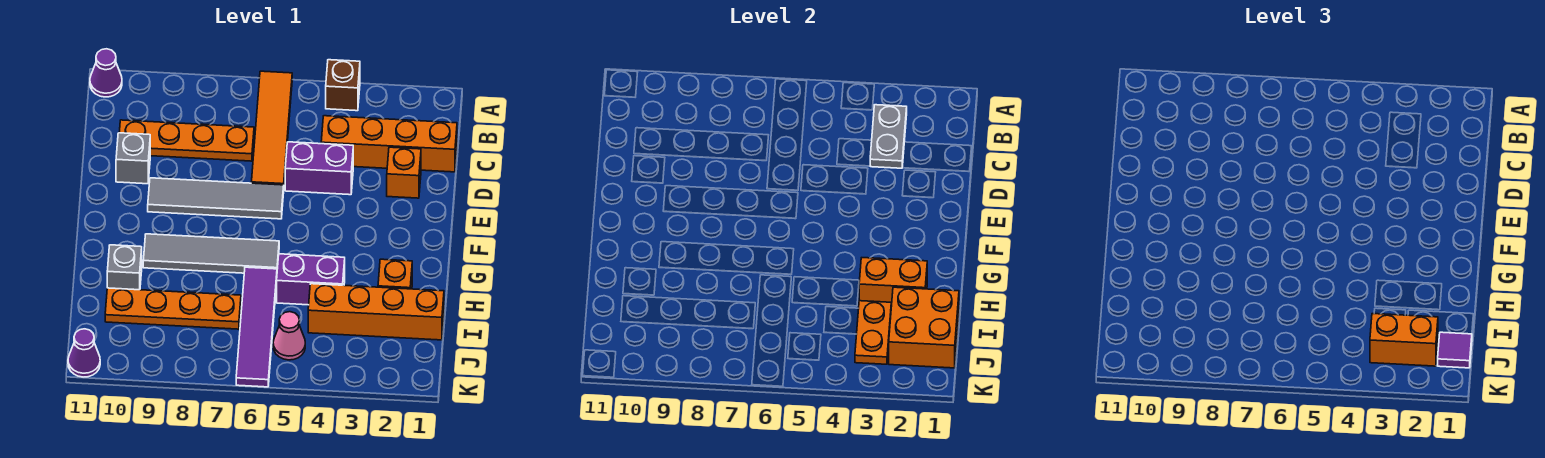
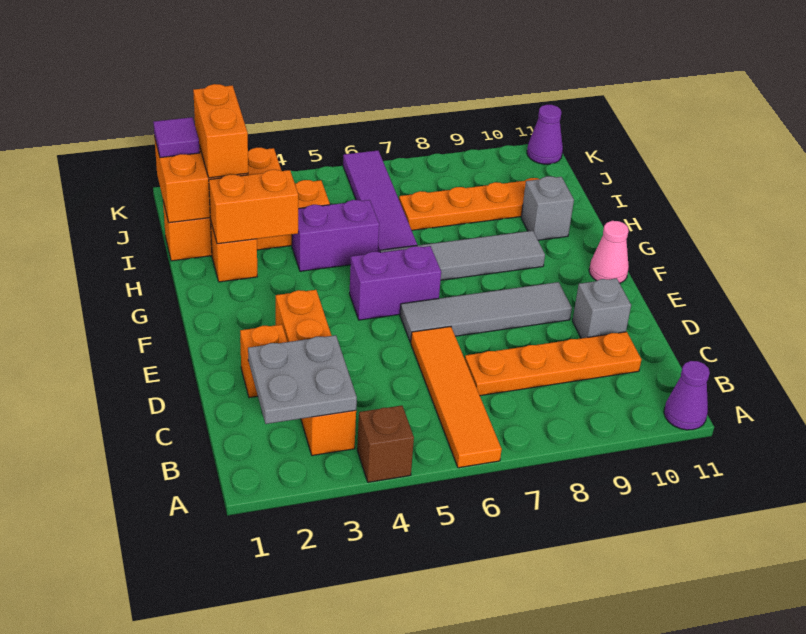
grey plate B3:C3 level 2 -> grey plate B2:C3 level 2
orange brick C1:C4 level 1 -> orange brick B3:E3 level 1
purple brick D4:D5 level 1 -> purple brick F5:F6 level 1
orange brick J2:J3 level 3 -> orange brick I2:J2 level 3
pink cone J5 level 1 -> pink cone F11 level 1

